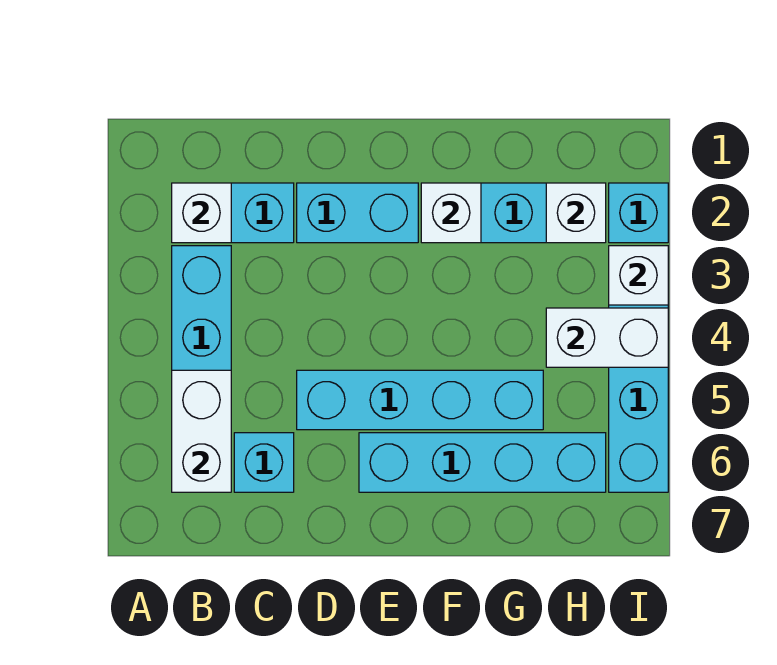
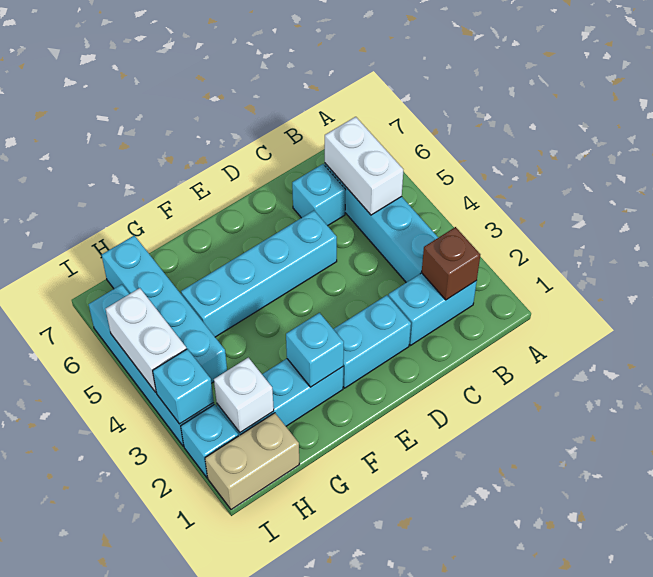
white brick B2 level 2 -> brown brick B2 level 2
cyan brick E6:H6 level 1 -> cyan brick H4:H7 level 1
white brick F2 level 2 -> cyan brick F2 level 2
none -> tan brick H1:I1 level 1
white brick H4:I4 level 2 -> white brick I4:I5 level 2
white brick I3 level 2 -> cyan brick I3 level 2

